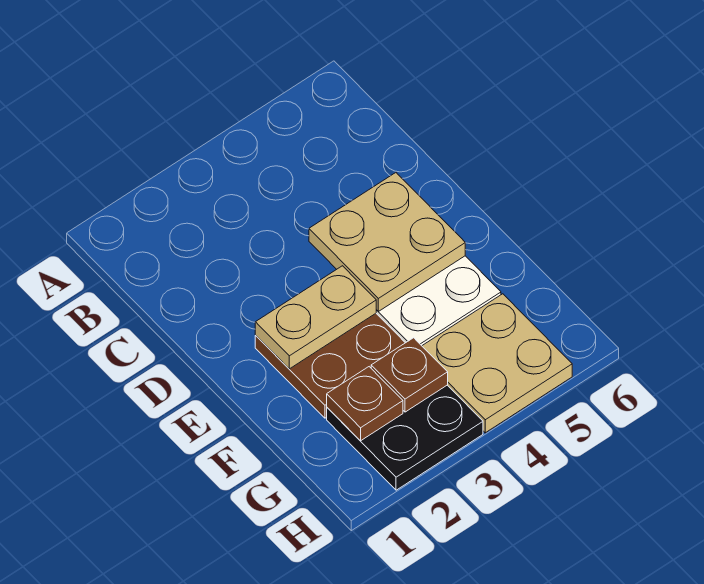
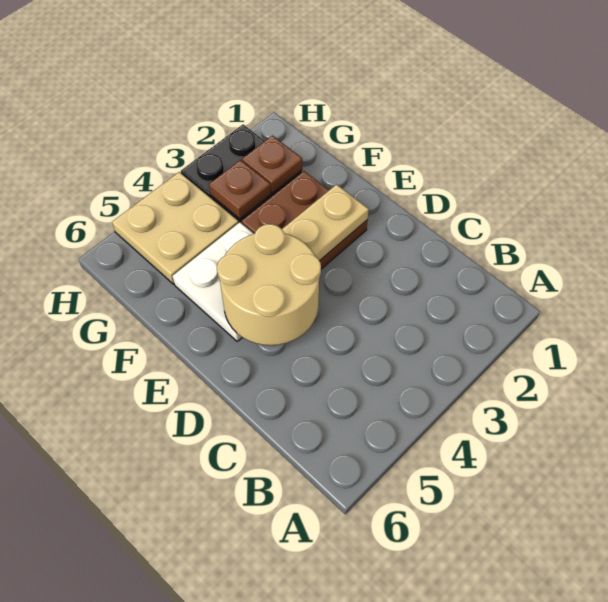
tan plate D4:E5 level 2 -> tan round brick D4:E5 level 2

